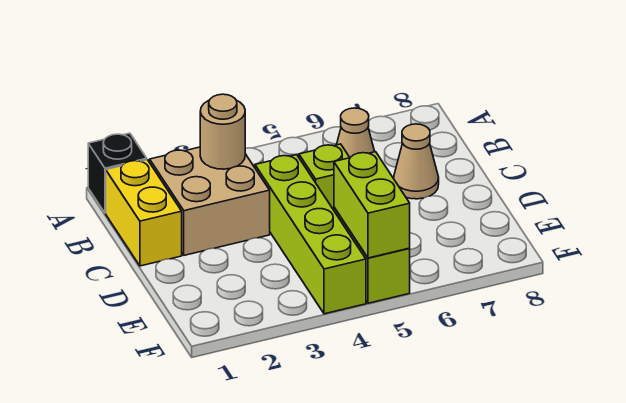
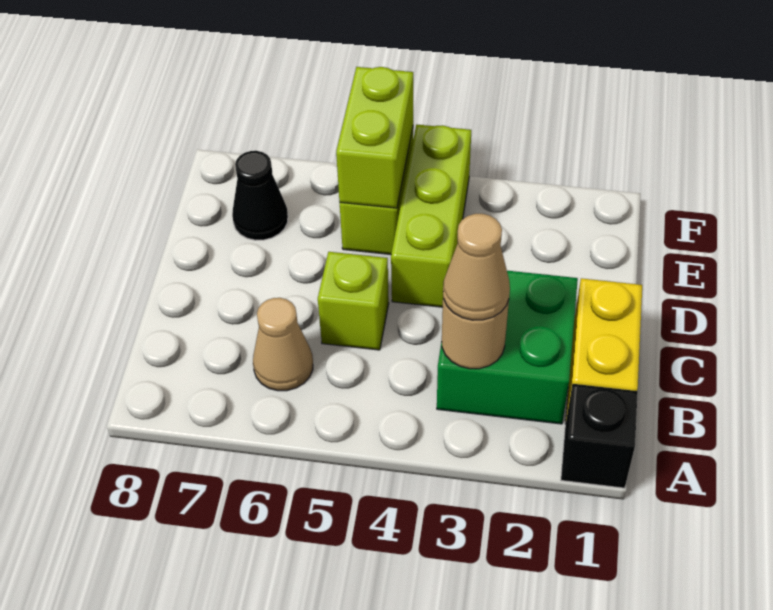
tan brick B2:C3 level 1 -> green brick B2:C3 level 1
lime brick C4:F4 level 1 -> lime brick D4:F4 level 1
tan cone C7 level 1 -> tan cone B3 level 3
none -> black cone E7 level 1

